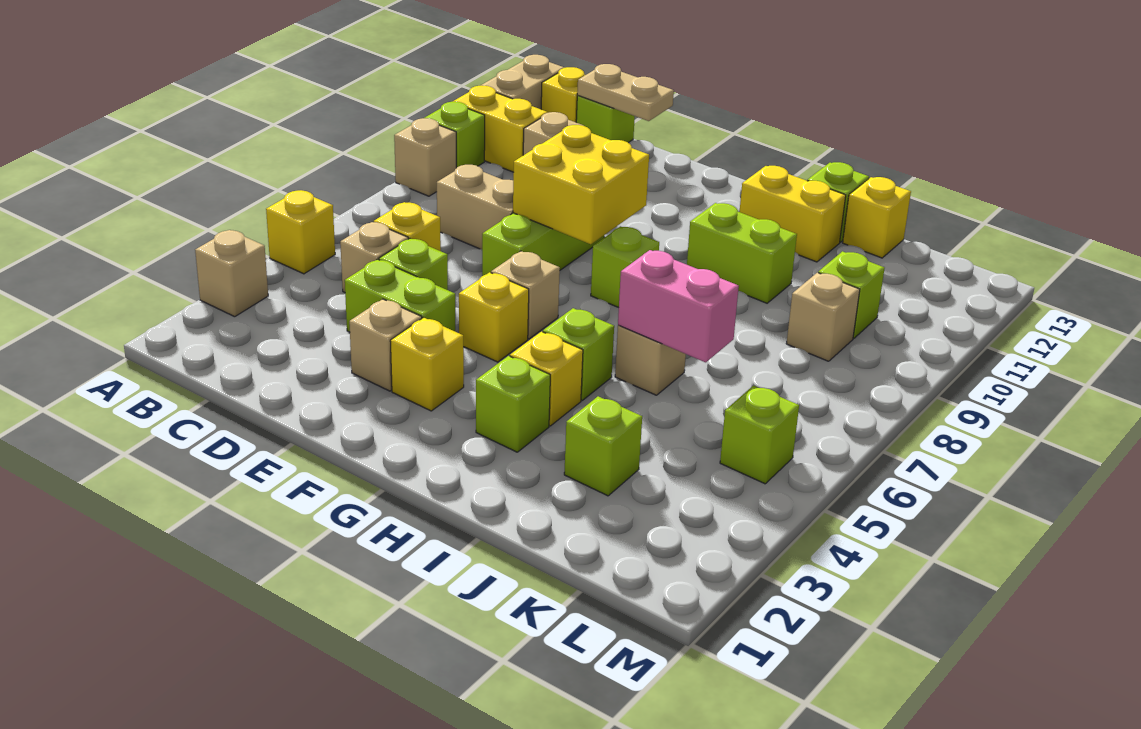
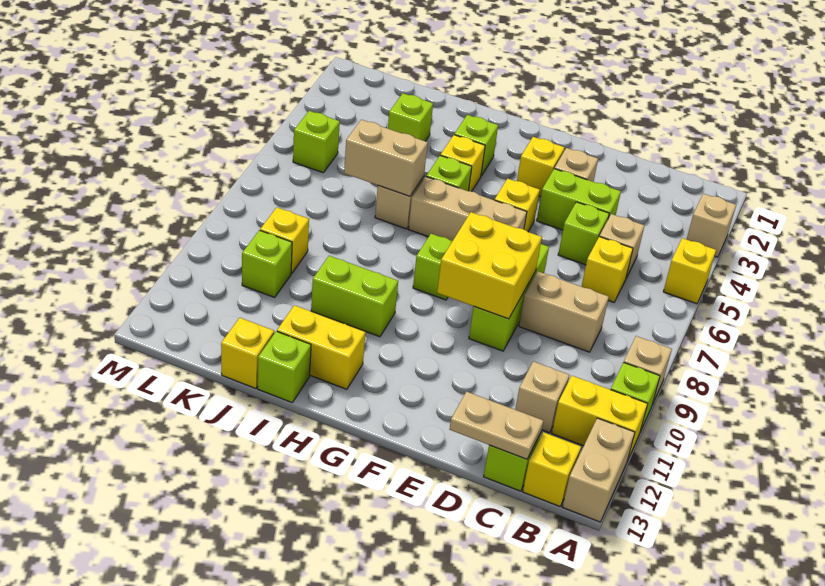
tan brick F6 level 1 -> tan brick F6:H6 level 1
pink brick I6:J6 level 2 -> tan brick I6:J6 level 2
tan brick K9 level 1 -> yellow brick K9 level 1

